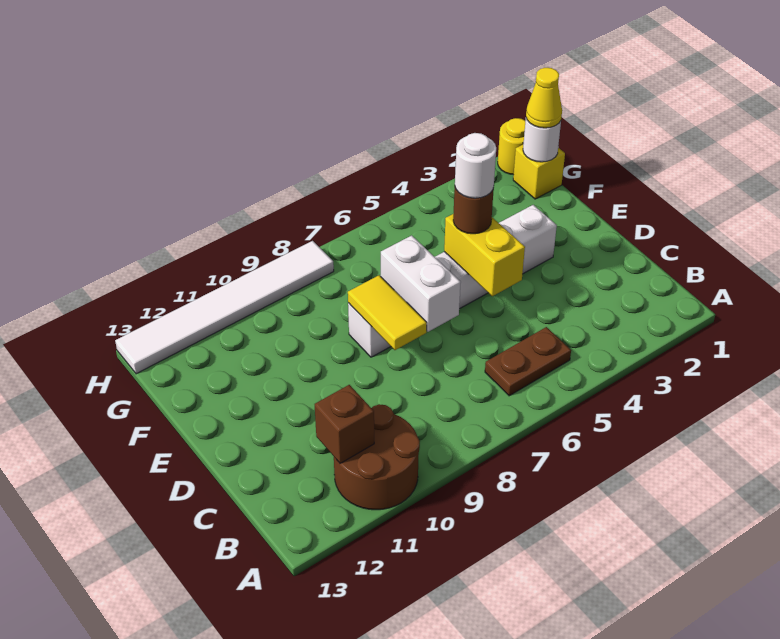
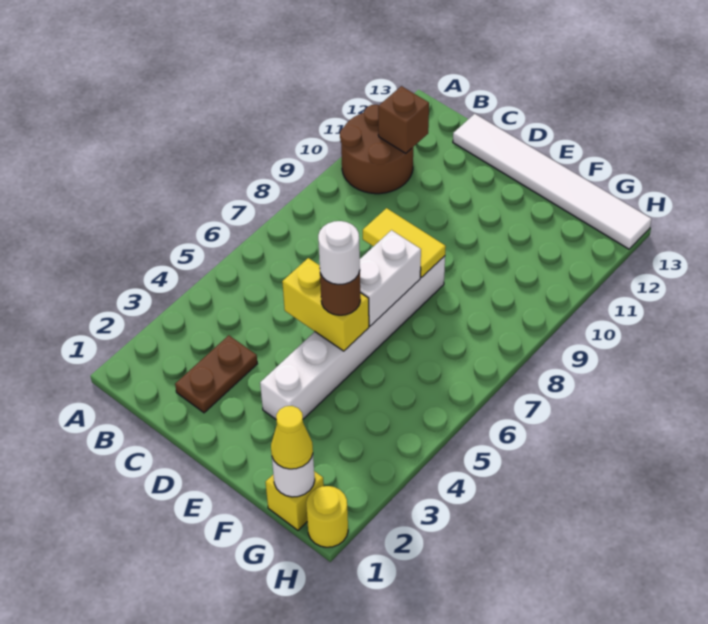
brown plate B5:B6 level 1 -> brown plate C2:C3 level 1
white brick D7:E7 level 2 -> white brick E6:E7 level 2
white tile H8:H13 level 1 -> white tile C13:H13 level 1

